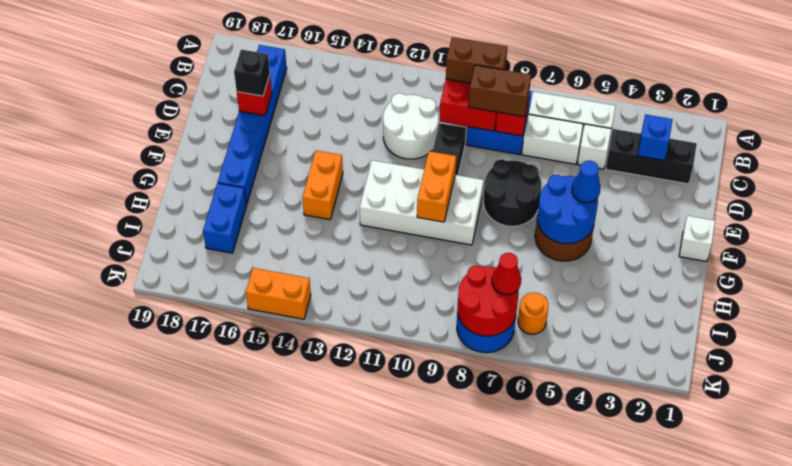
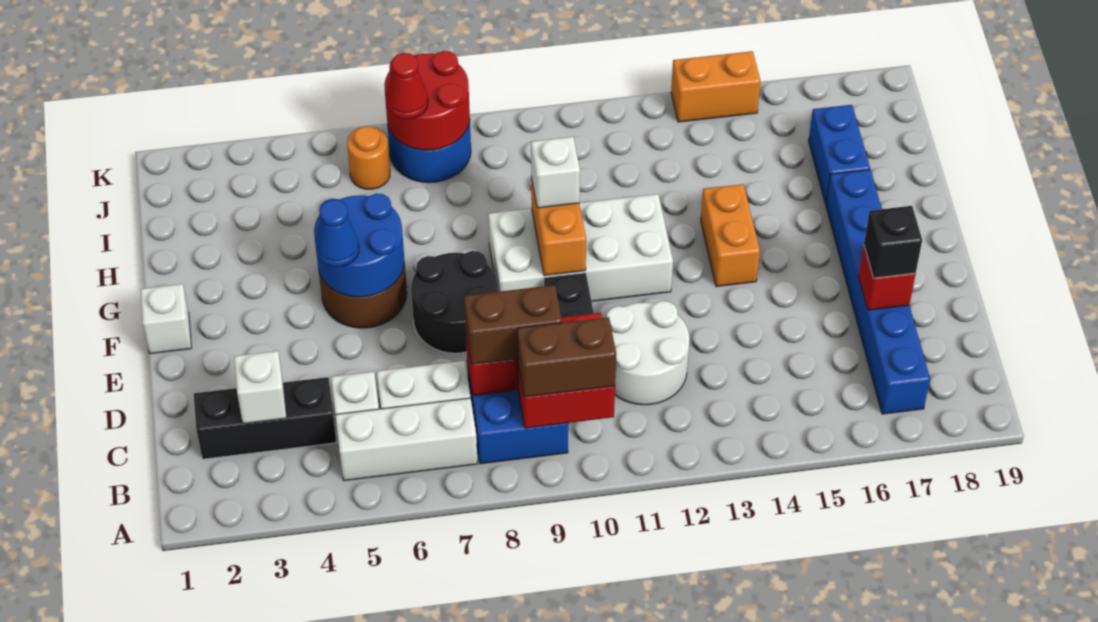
blue brick C3 level 2 -> white brick C3 level 2
none -> white brick G10 level 3

